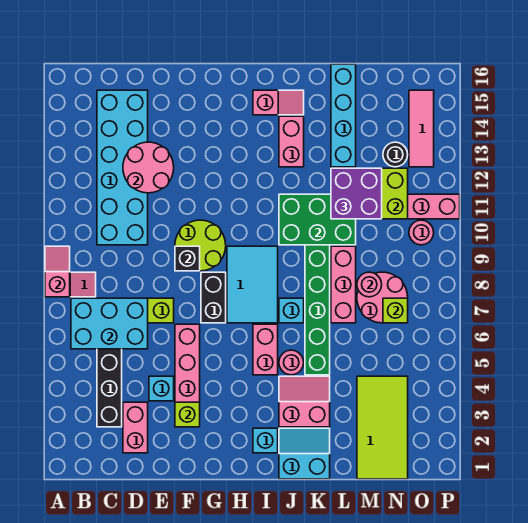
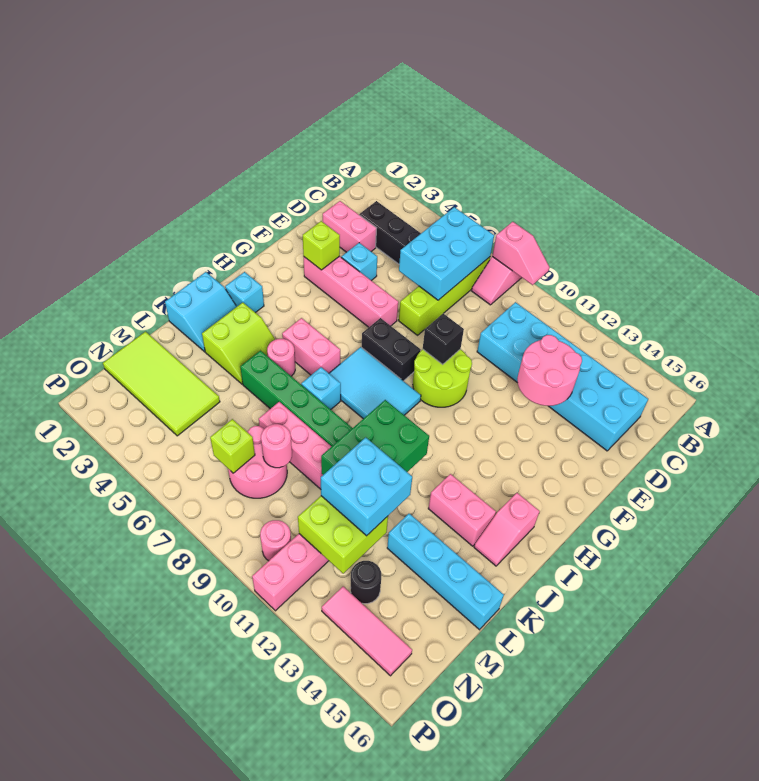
pink slope J3:K4 level 1 top 3 -> lime slope J3:K4 level 1 top 3
purple brick L11:M12 level 3 -> cyan brick L11:M12 level 3

